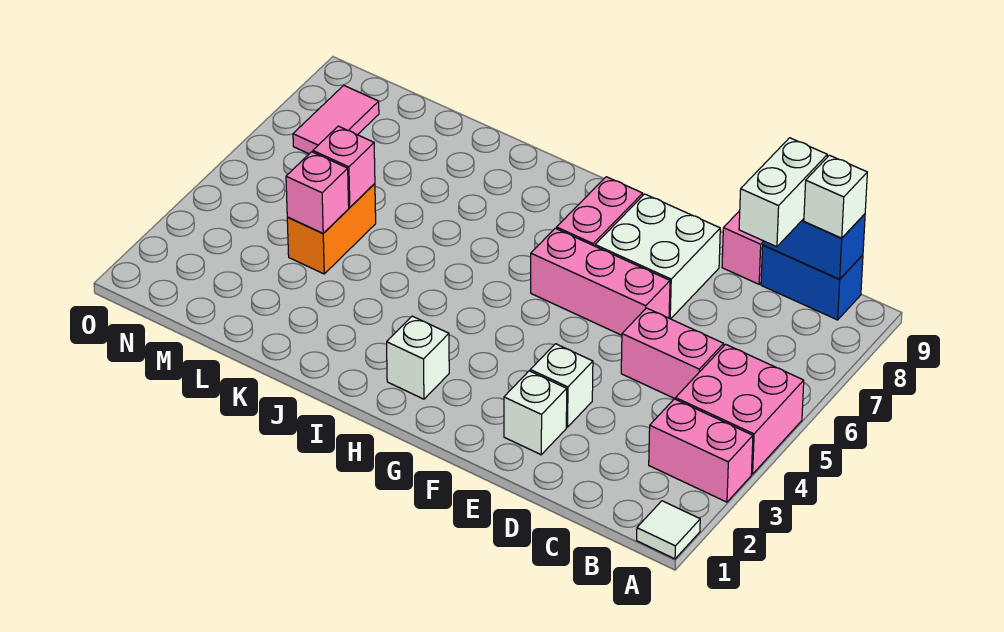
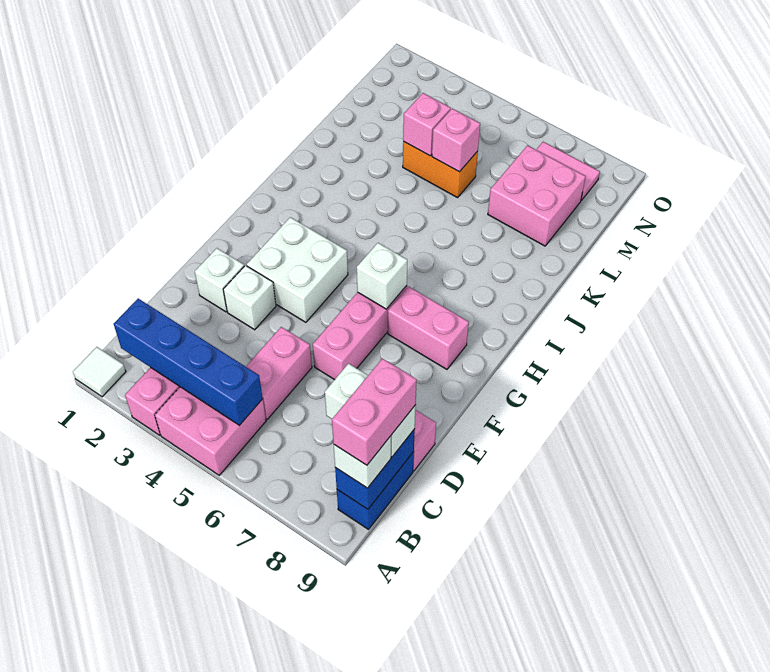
none -> blue brick B2:B5 level 2
none -> pink brick B9:C9 level 4
white brick E7:F8 level 1 -> white brick F3:G4 level 1
white brick H2 level 1 -> white brick G6 level 2
none -> pink brick L7:M8 level 1

